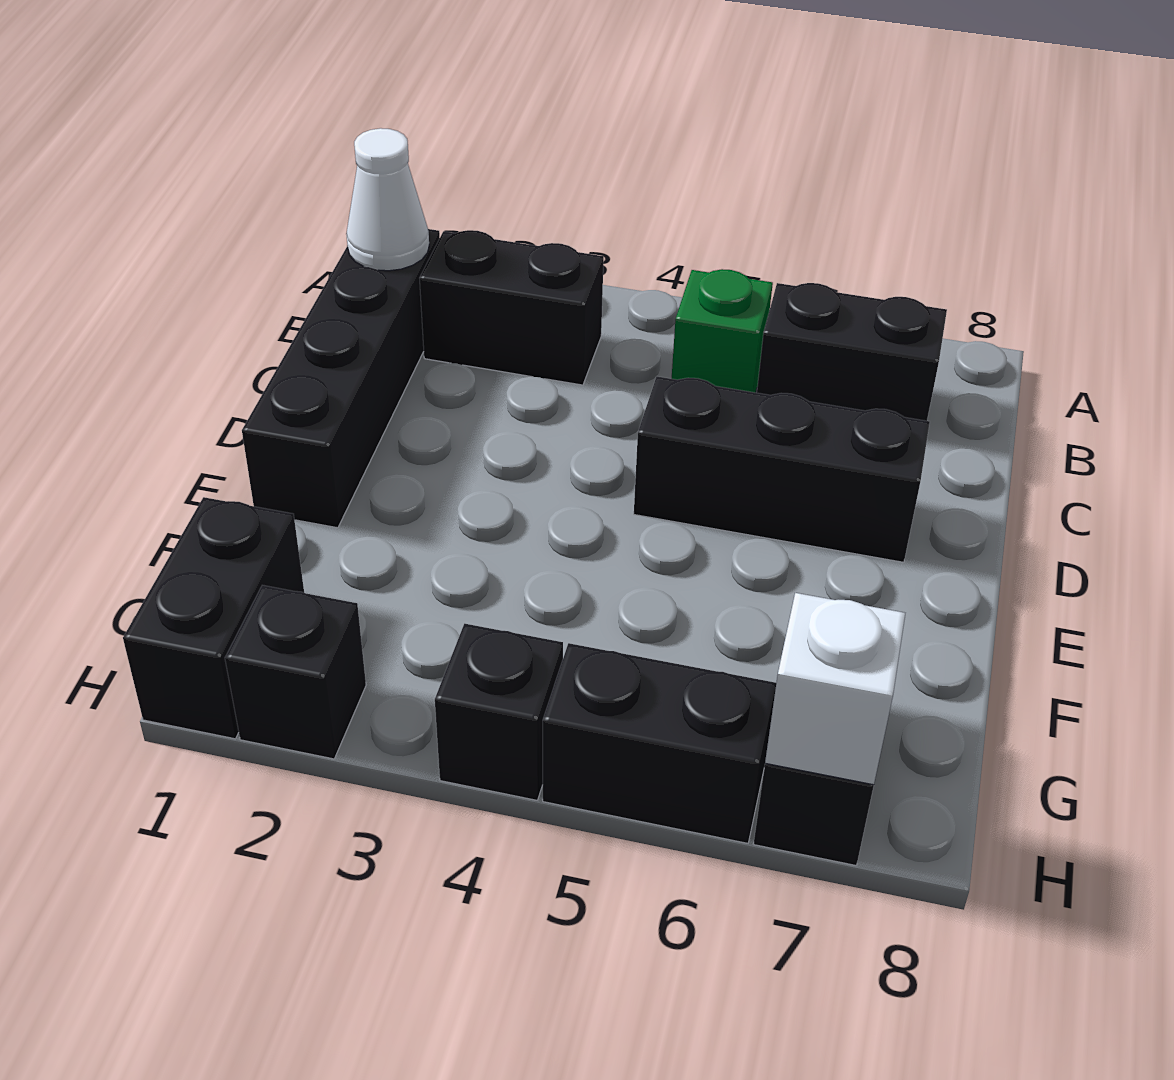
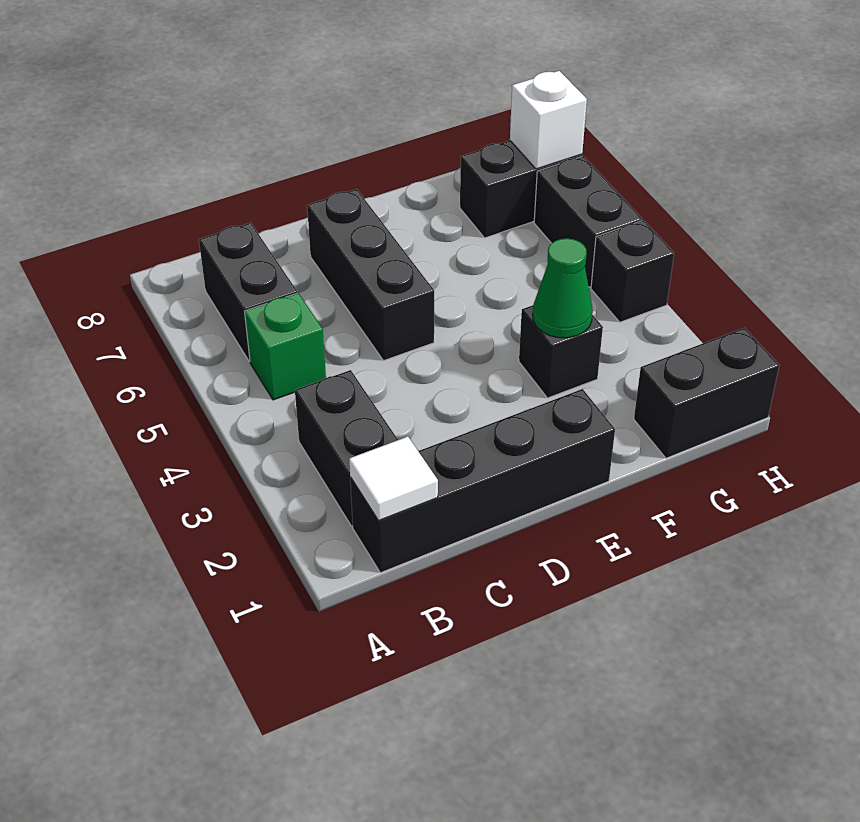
white cone B1 level 2 -> white tile B1 level 2
none -> green cone F3 level 2
black brick H2 level 1 -> black brick F3 level 1

